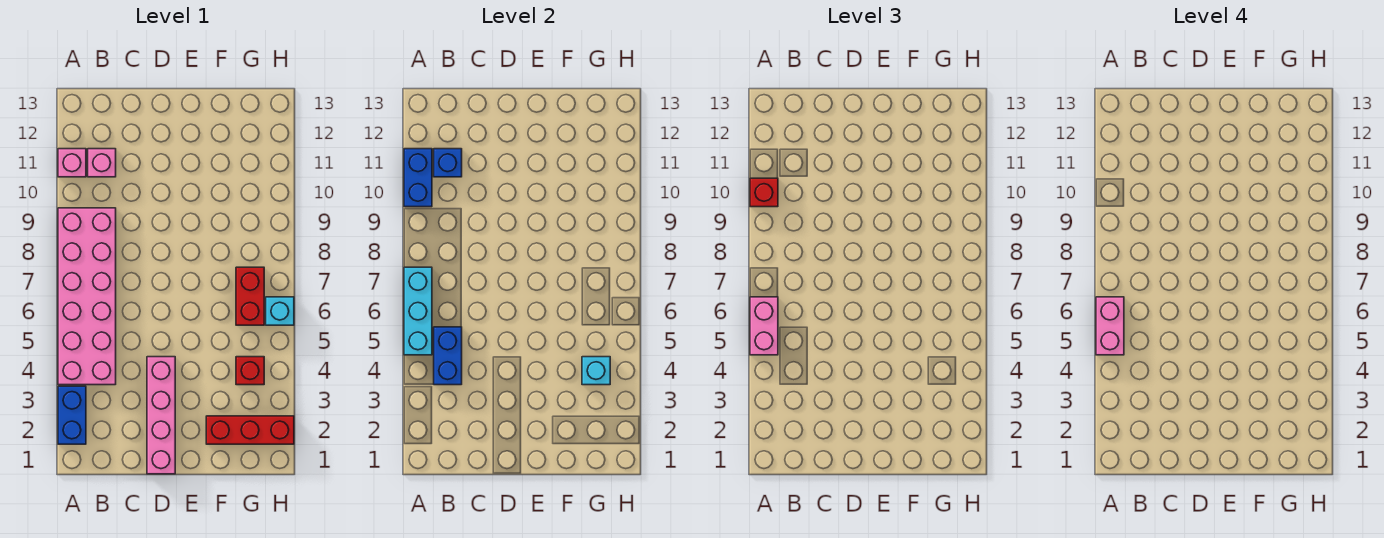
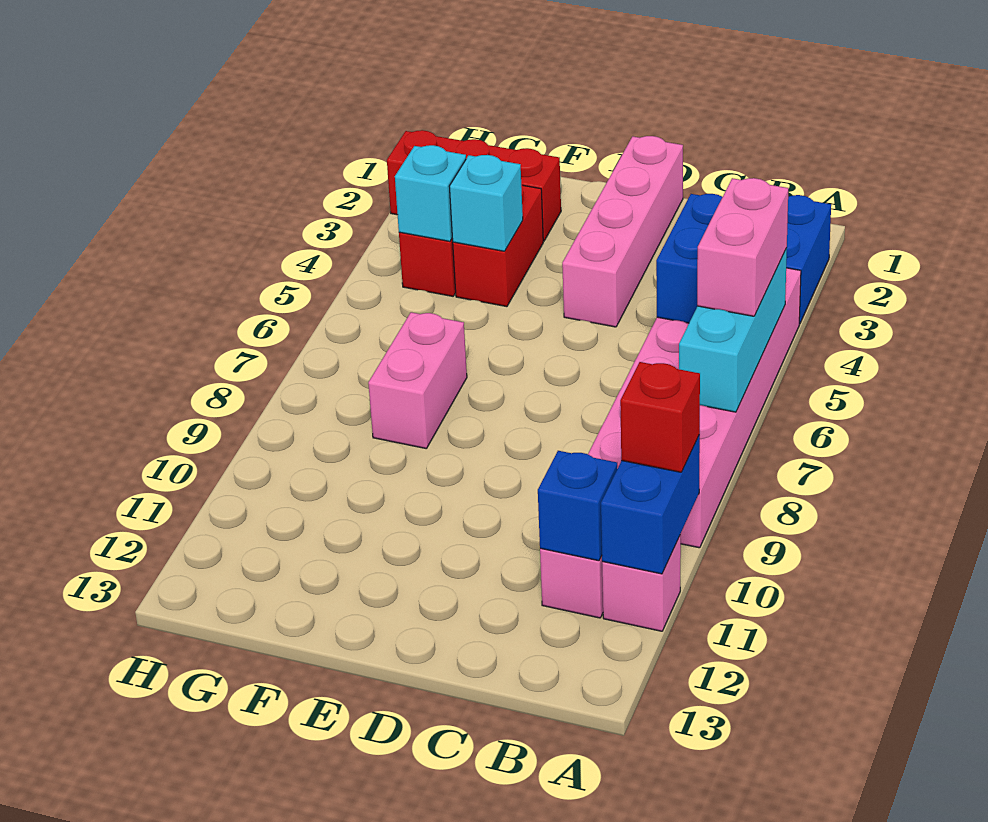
pink brick A5:A6 level 4 -> pink brick F7:F8 level 1
red brick G6:G7 level 1 -> red brick F3:F4 level 1
cyan brick H6 level 1 -> cyan brick F4 level 2

